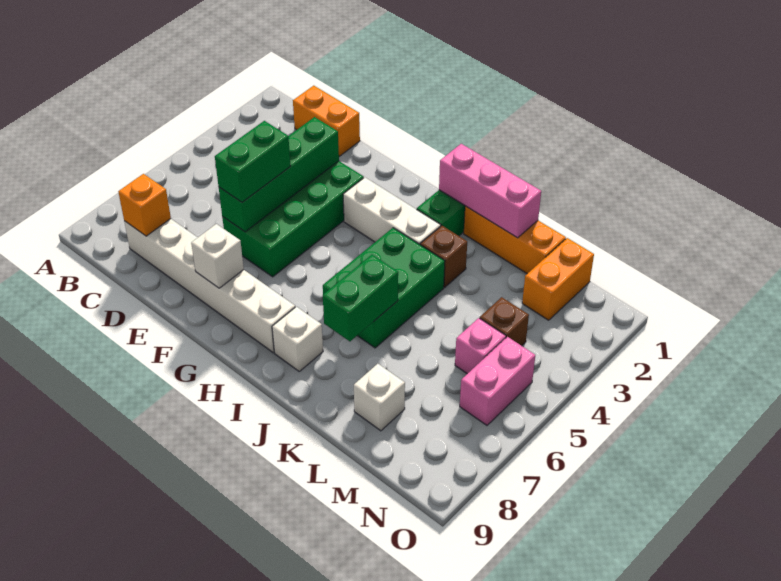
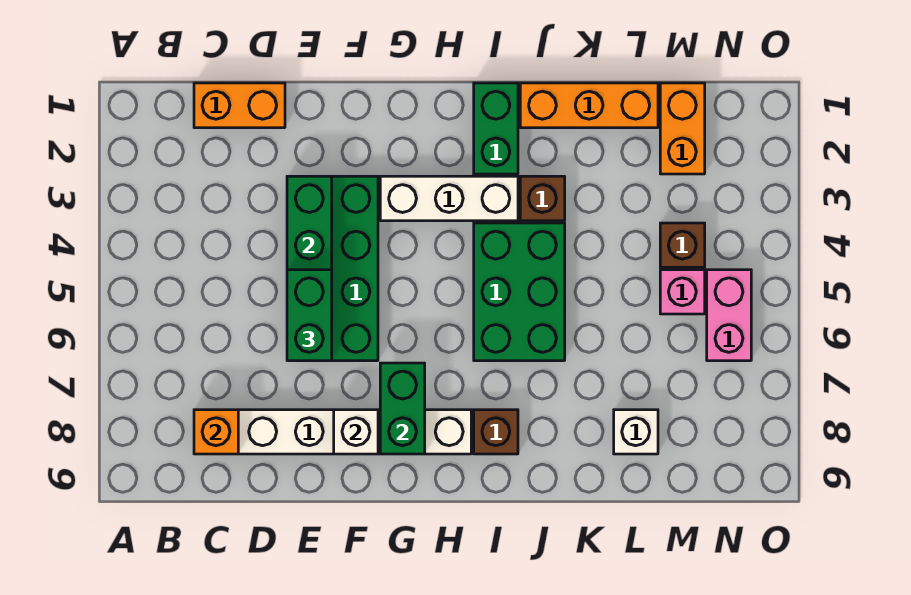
pink brick I1:K1 level 2 -> none
white brick I8 level 1 -> brown brick I8 level 1
green brick J6:J7 level 2 -> green brick G7:G8 level 2

